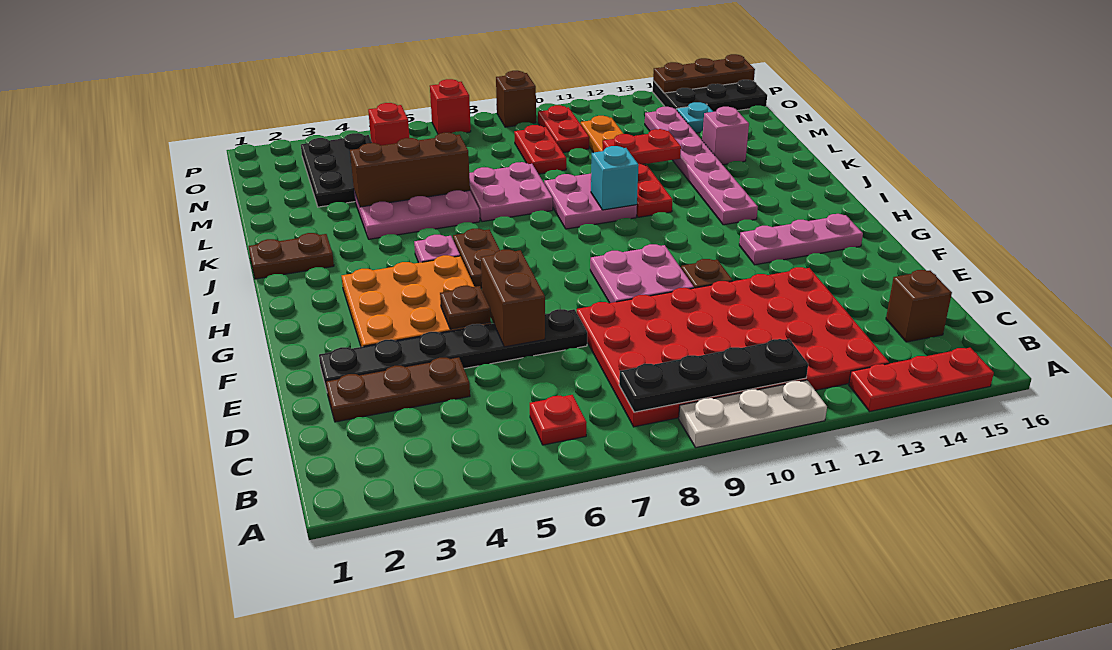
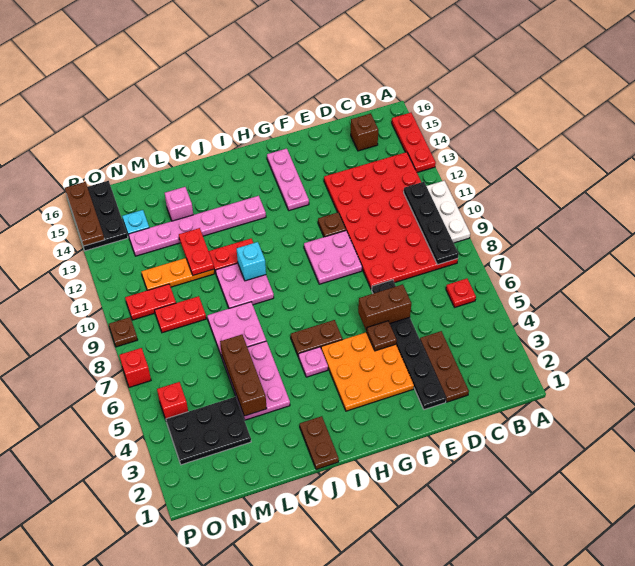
brown brick P9 level 1 -> brown plate P9 level 1

